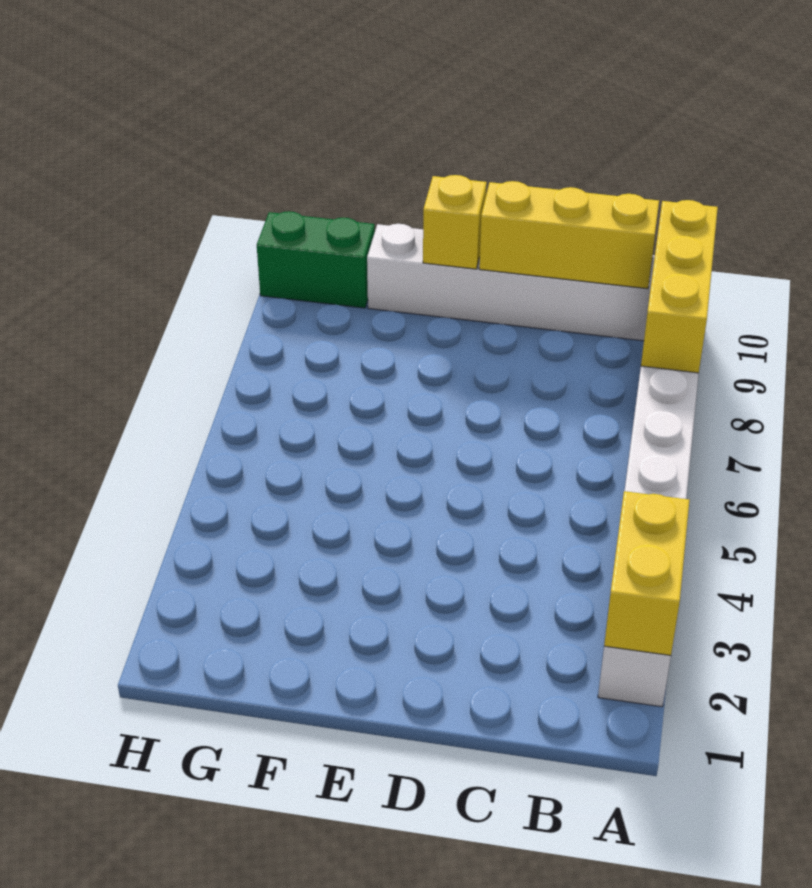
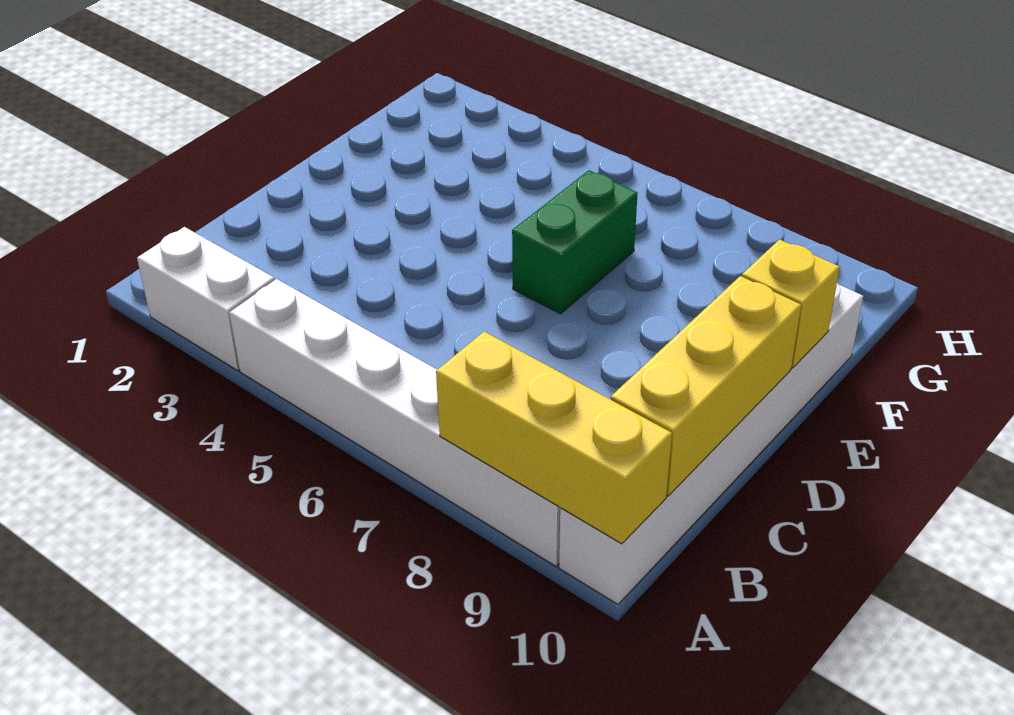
yellow brick A2:A3 level 2 -> none
green brick G10:H10 level 1 -> green brick E6:F6 level 1

